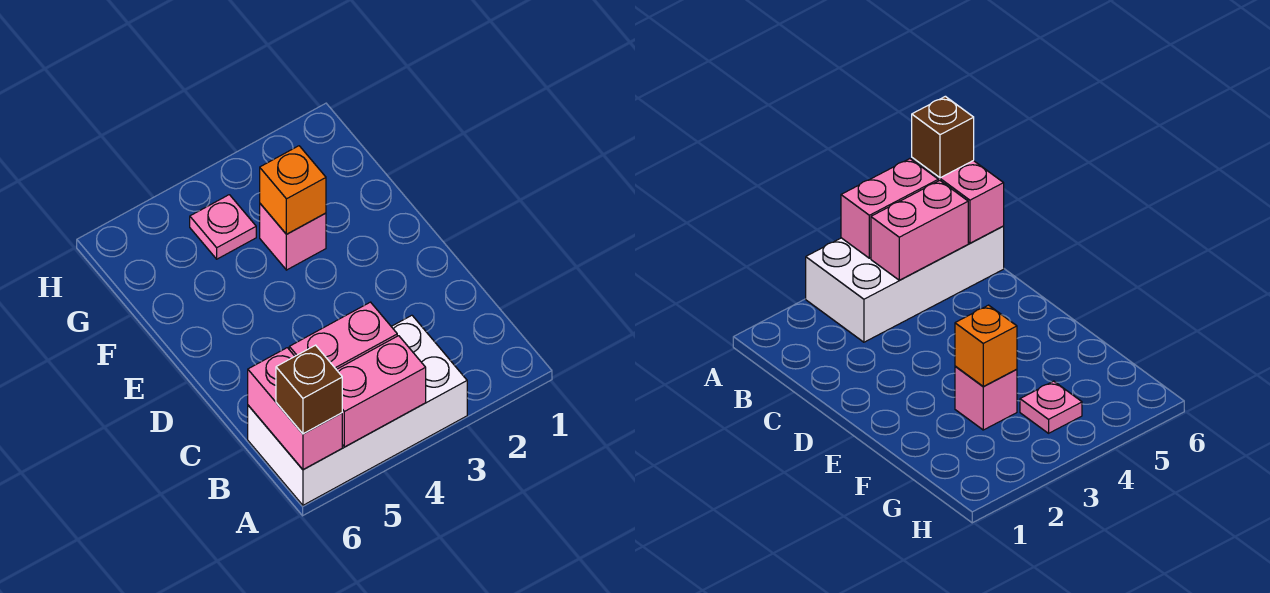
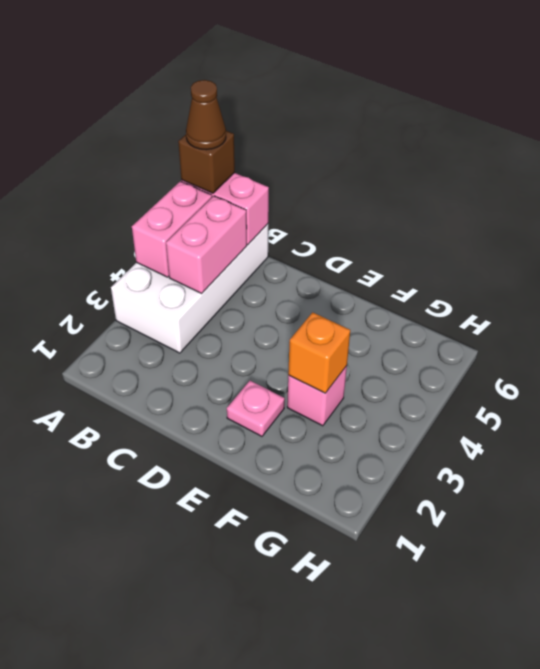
none -> brown cone A6 level 4
pink plate G4 level 1 -> pink plate E2 level 1

